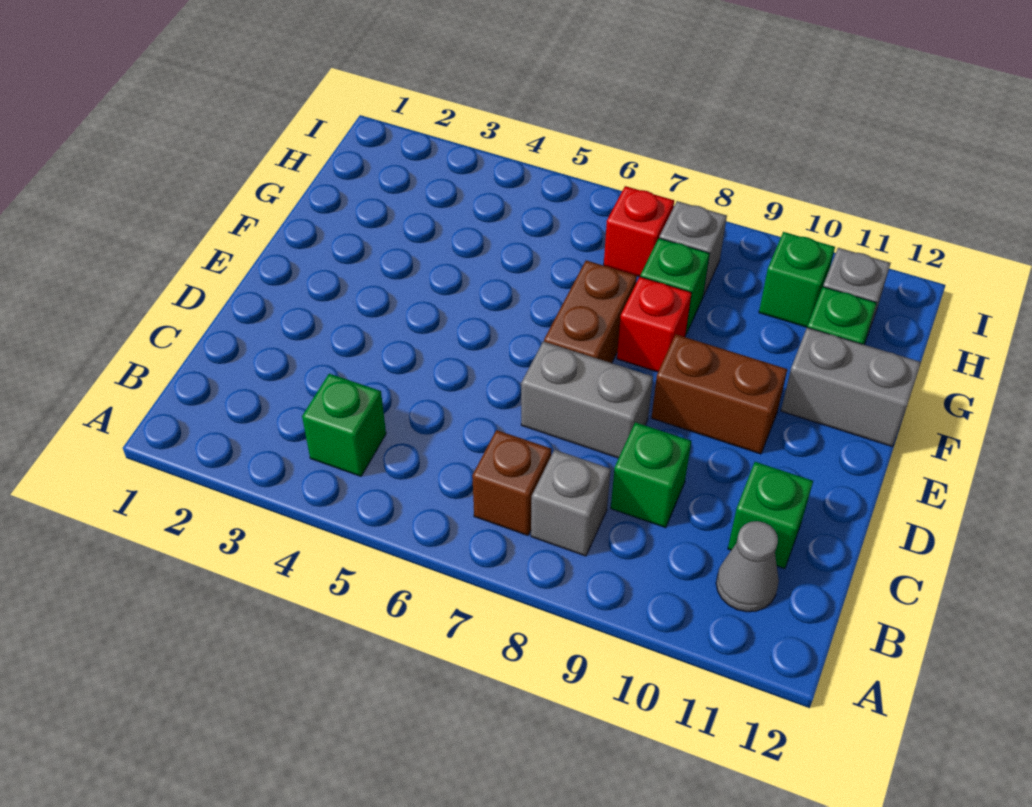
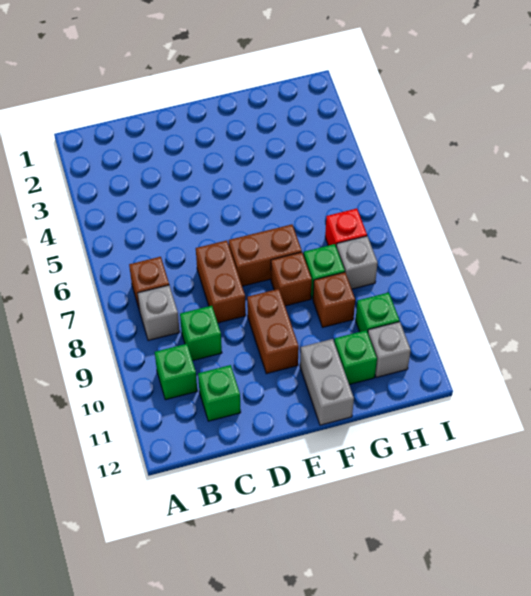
green brick B4 level 1 -> green brick B10 level 1
grey cone B11 level 1 -> none
grey brick D7:D8 level 1 -> brown brick D7:D8 level 1
red brick F8 level 1 -> brown brick F8 level 1
none -> brown brick G9 level 1

